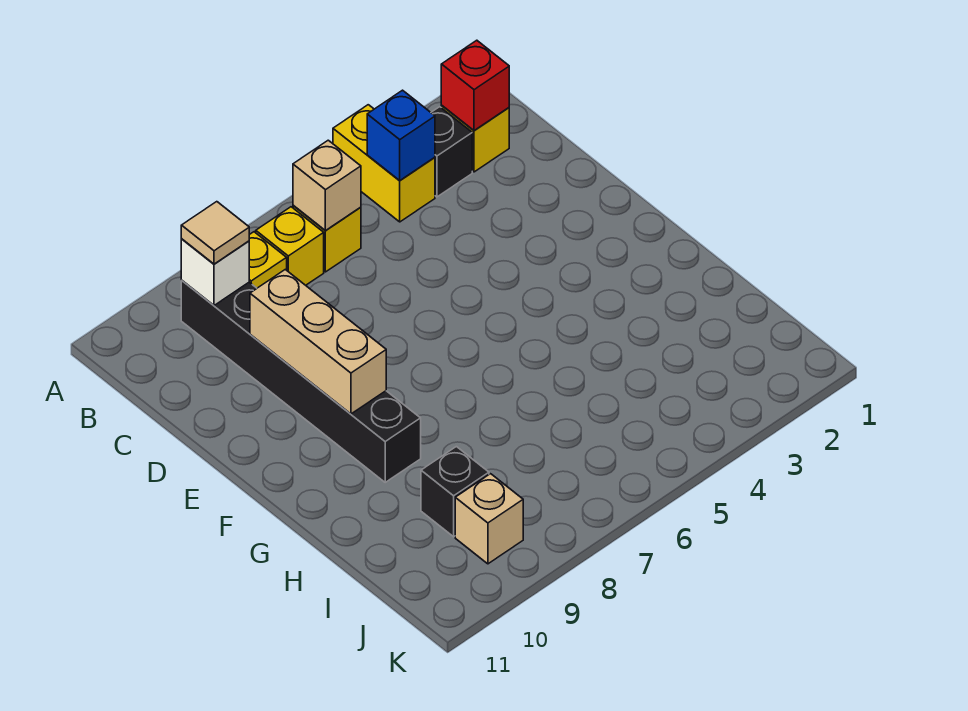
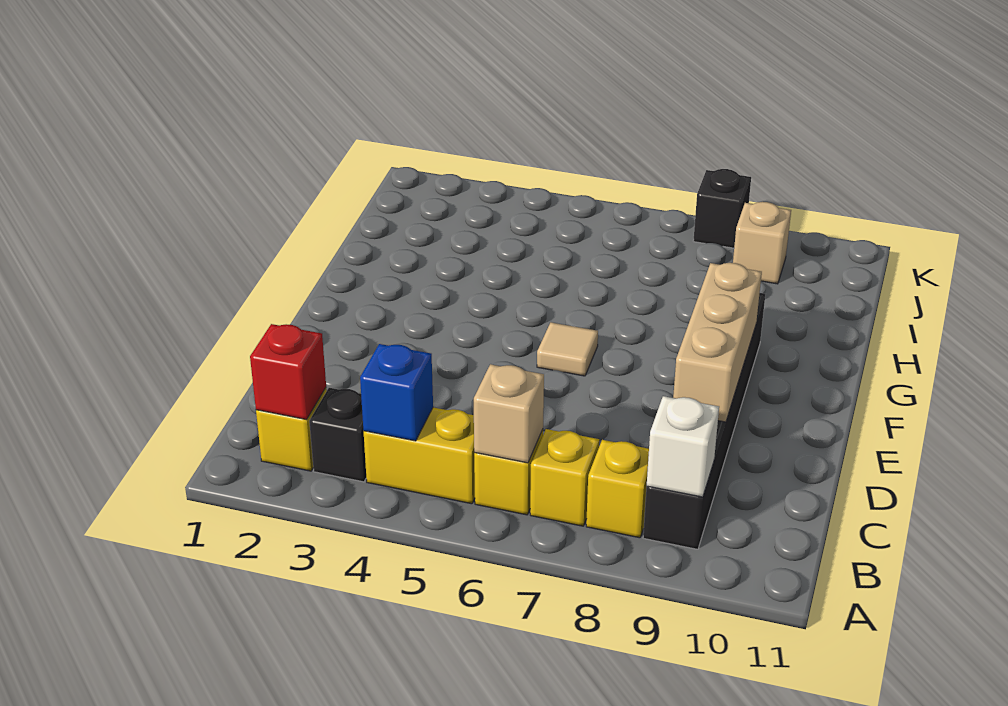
yellow brick A4:B4 level 1 -> yellow brick B4:B5 level 1
tan tile B9 level 3 -> tan tile F6 level 1
black brick I9 level 1 -> black brick K8 level 1

